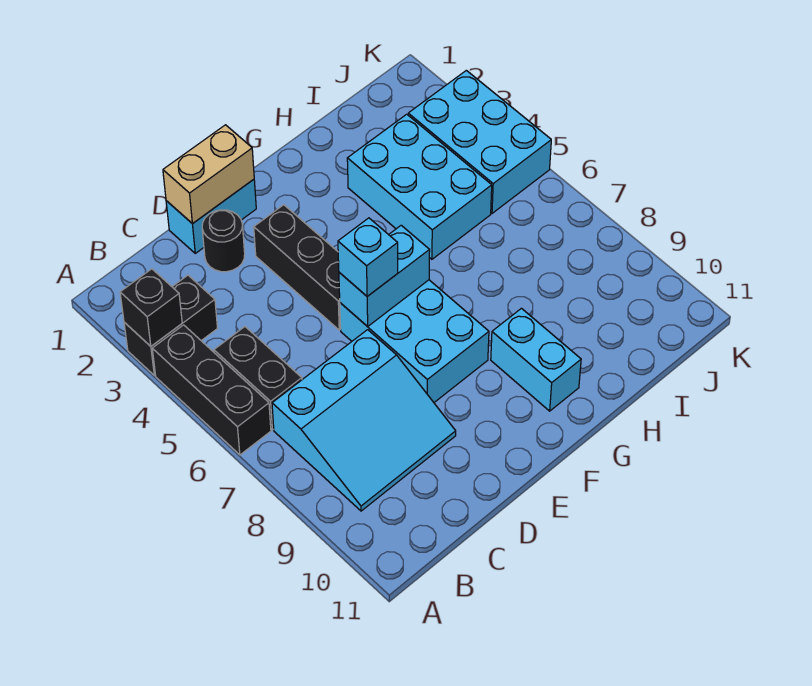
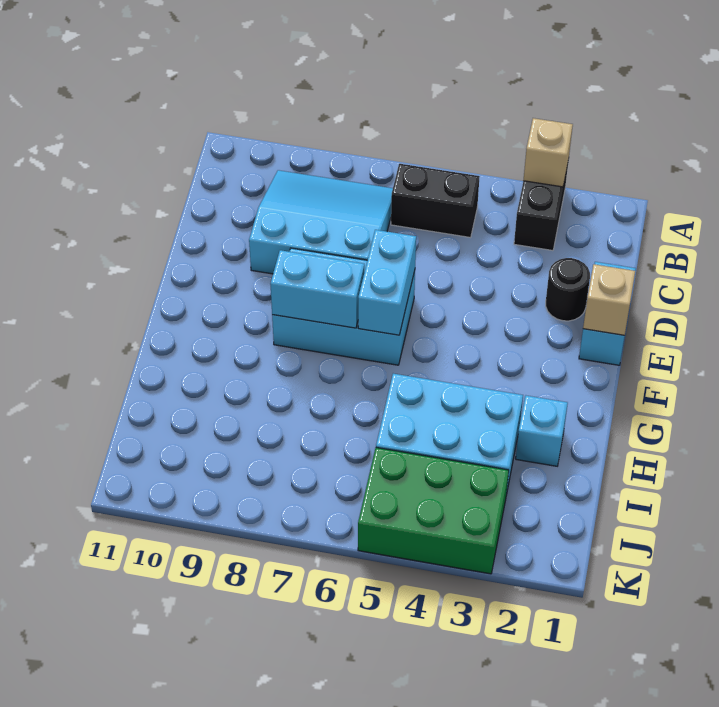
black brick A3 level 2 -> tan brick A3 level 2
black brick A4:A6 level 1 -> none
cyan slope B7:D9 level 1 top 7 -> cyan slope B7:D9 level 1 top D
tan brick D1:E1 level 2 -> tan brick E1 level 2
black brick E3:E5 level 1 -> none
cyan brick E6 level 3 -> cyan brick H2 level 1
cyan brick G9:G10 level 1 -> cyan brick F7:F8 level 2
cyan brick J3:K5 level 1 -> green brick J3:K5 level 1

